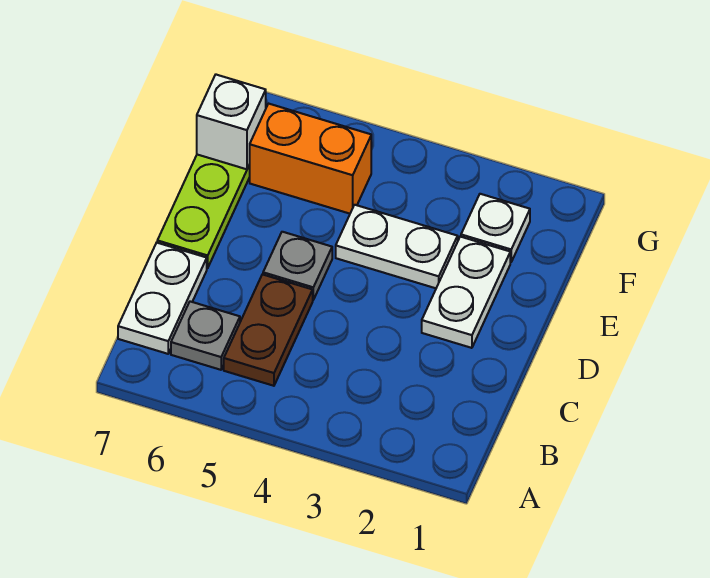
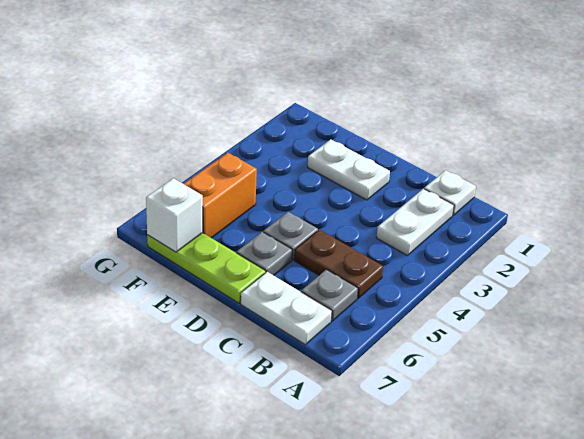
none -> grey plate D6 level 1
white plate E3:E4 level 1 -> white plate B2:B3 level 1
white plate F2 level 1 -> white plate B1 level 1

